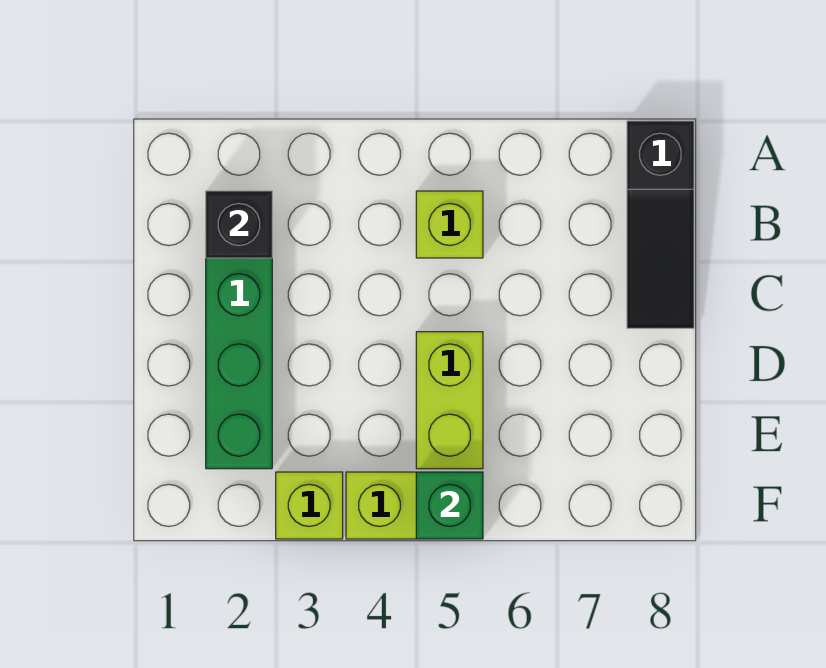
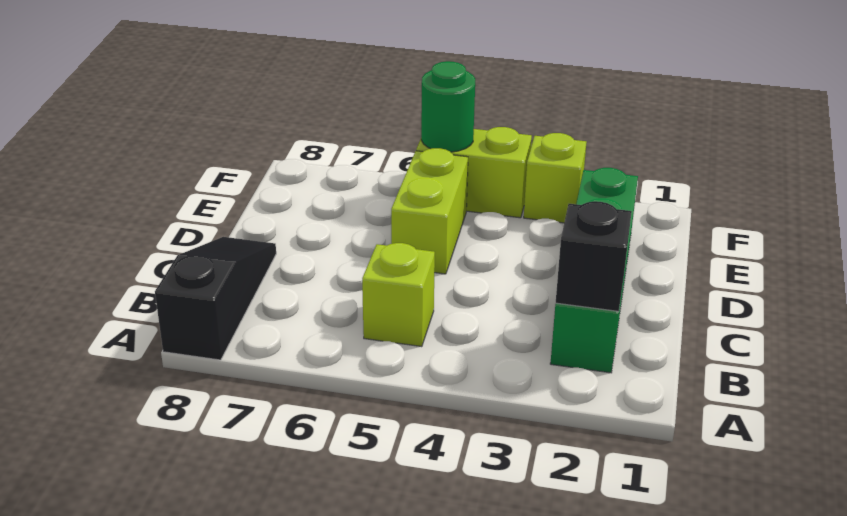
green brick F5 level 2 -> green round brick F5 level 2

